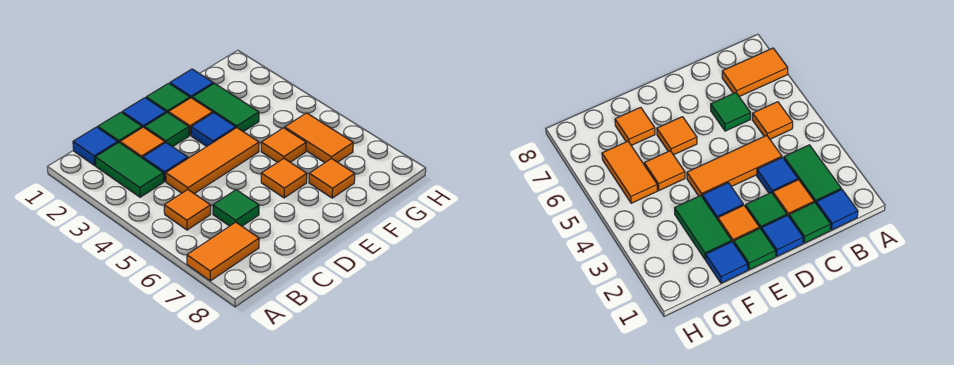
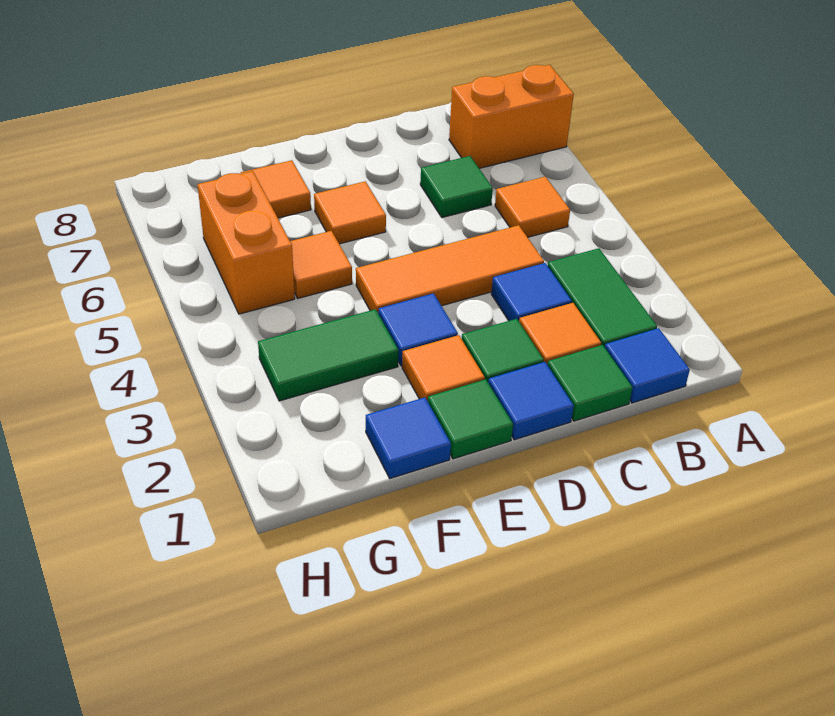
orange tile A7:B7 level 1 -> orange brick A7:B7 level 1
green tile F2:F3 level 1 -> green tile F3:G3 level 1
orange tile G5:G6 level 1 -> orange brick G5:G6 level 1

